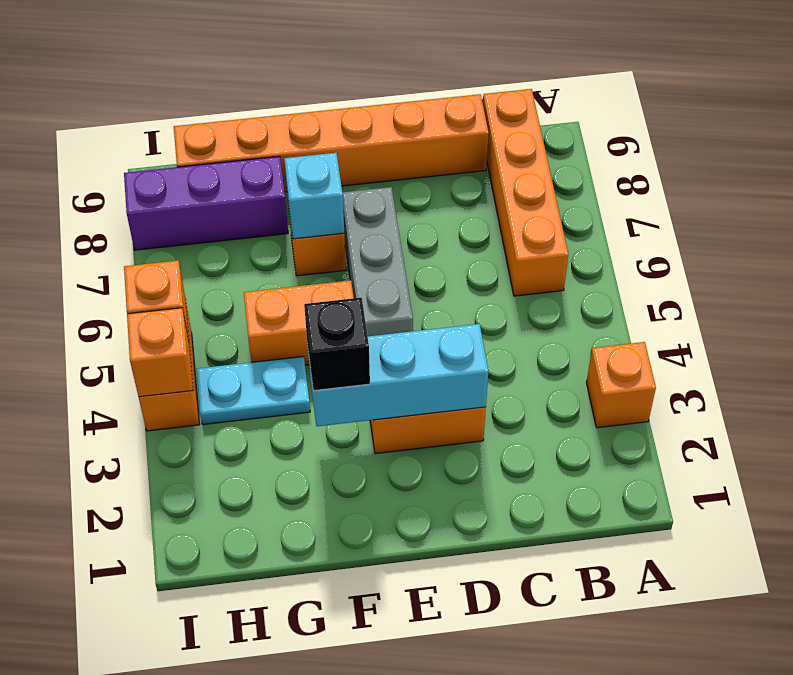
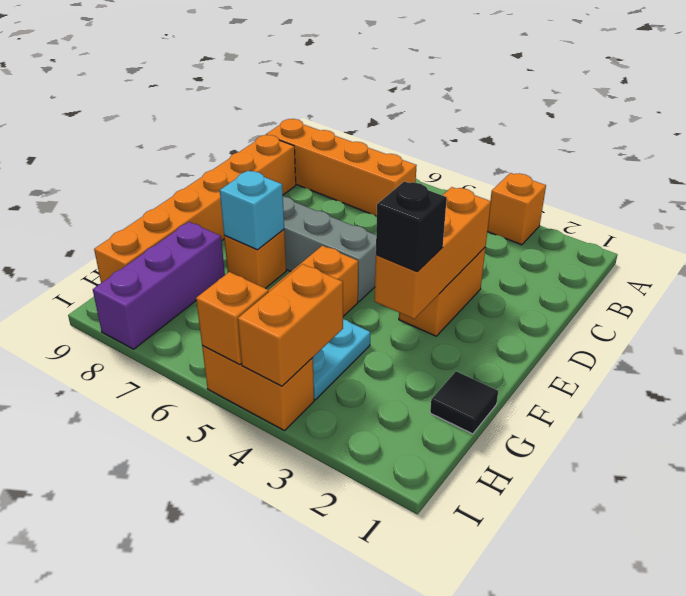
cyan brick D3:F3 level 2 -> orange brick D3:F3 level 2
none -> black tile G1 level 1
orange brick I4 level 2 -> orange brick H4:I4 level 2

